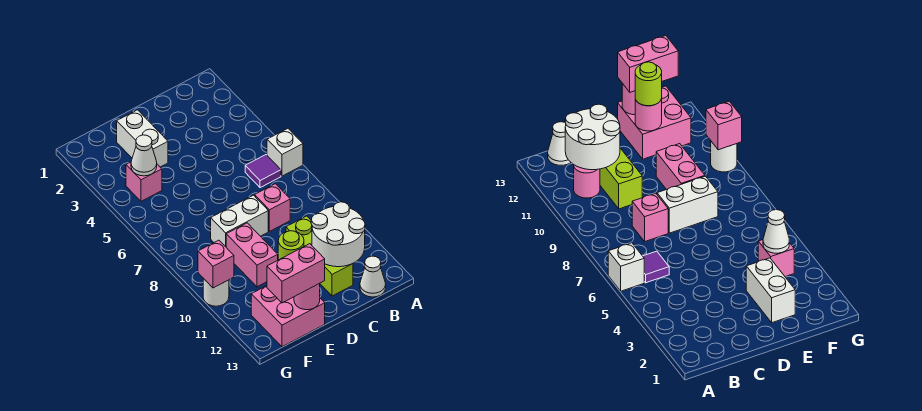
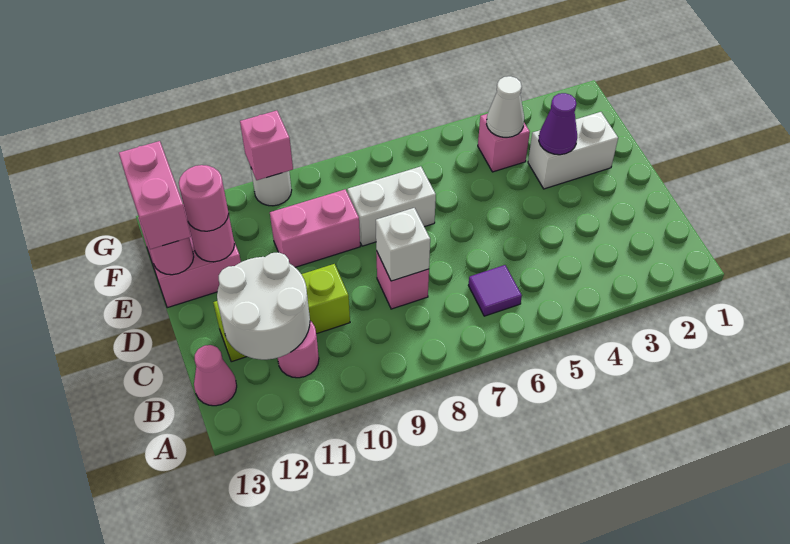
white brick A6 level 1 -> white brick C8 level 2
white cone B13 level 1 -> pink cone B13 level 1
white brick D8:E8 level 1 -> white brick E7:E8 level 1
none -> purple cone E3 level 2
lime round brick E12 level 3 -> pink round brick E12 level 3

